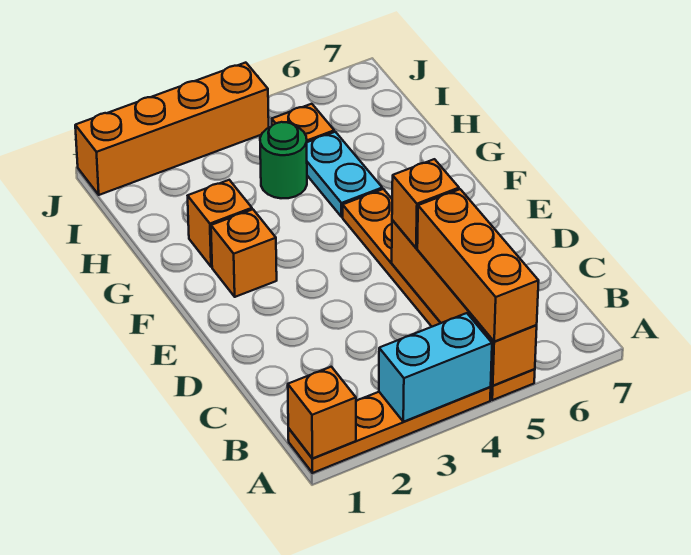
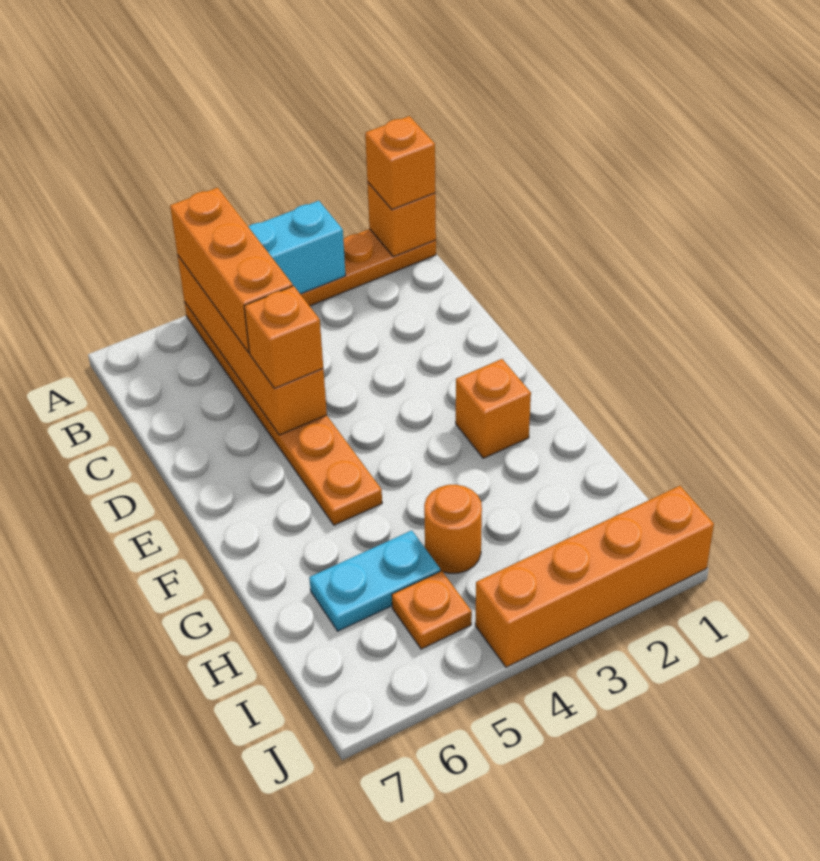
orange brick G2 level 1 -> orange brick A1 level 3
cyan plate G5:H5 level 1 -> cyan plate H5:H6 level 1
green round brick H4 level 1 -> orange round brick H4 level 1

